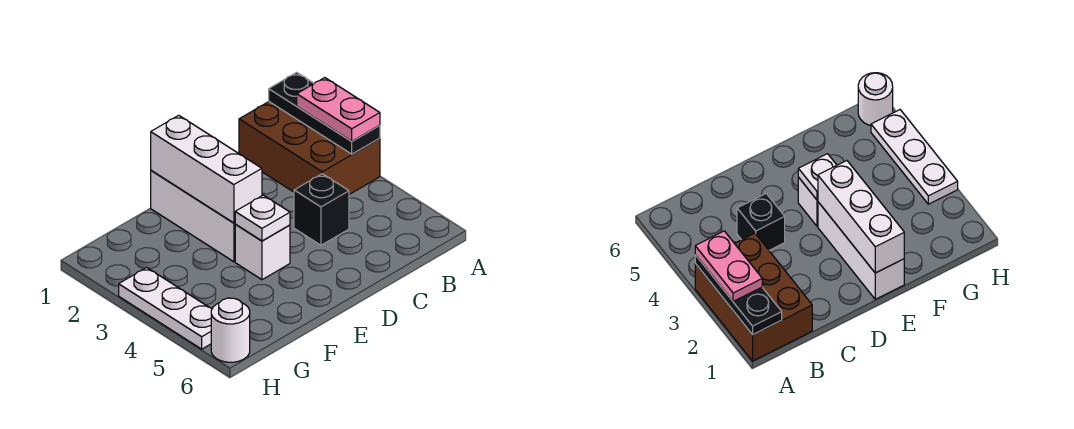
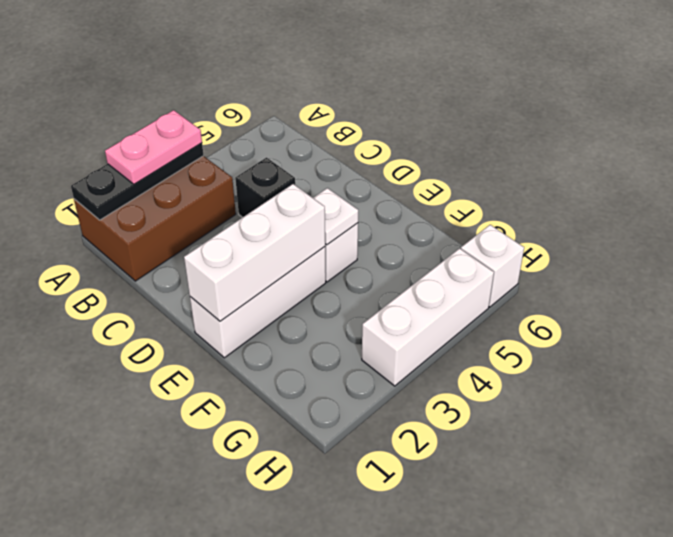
white plate H3:H5 level 1 -> white brick H3:H5 level 1
white round brick H6 level 1 -> white brick H6 level 1

